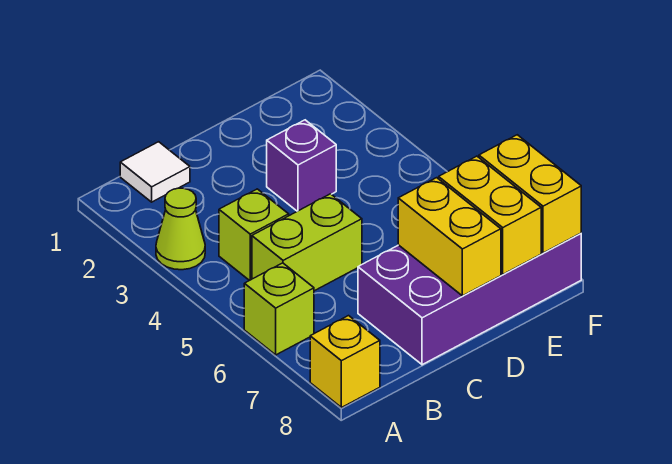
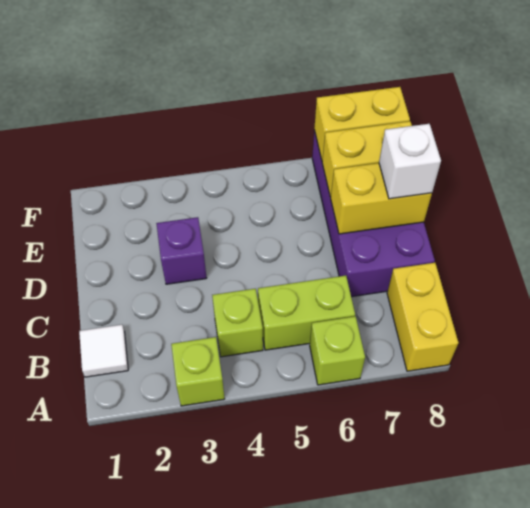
lime cone A3 level 1 -> lime brick A3 level 1
yellow brick A8 level 1 -> yellow brick A8:B8 level 1
lime brick B5:C5 level 1 -> lime brick B5:B6 level 1
none -> white brick D8 level 3

